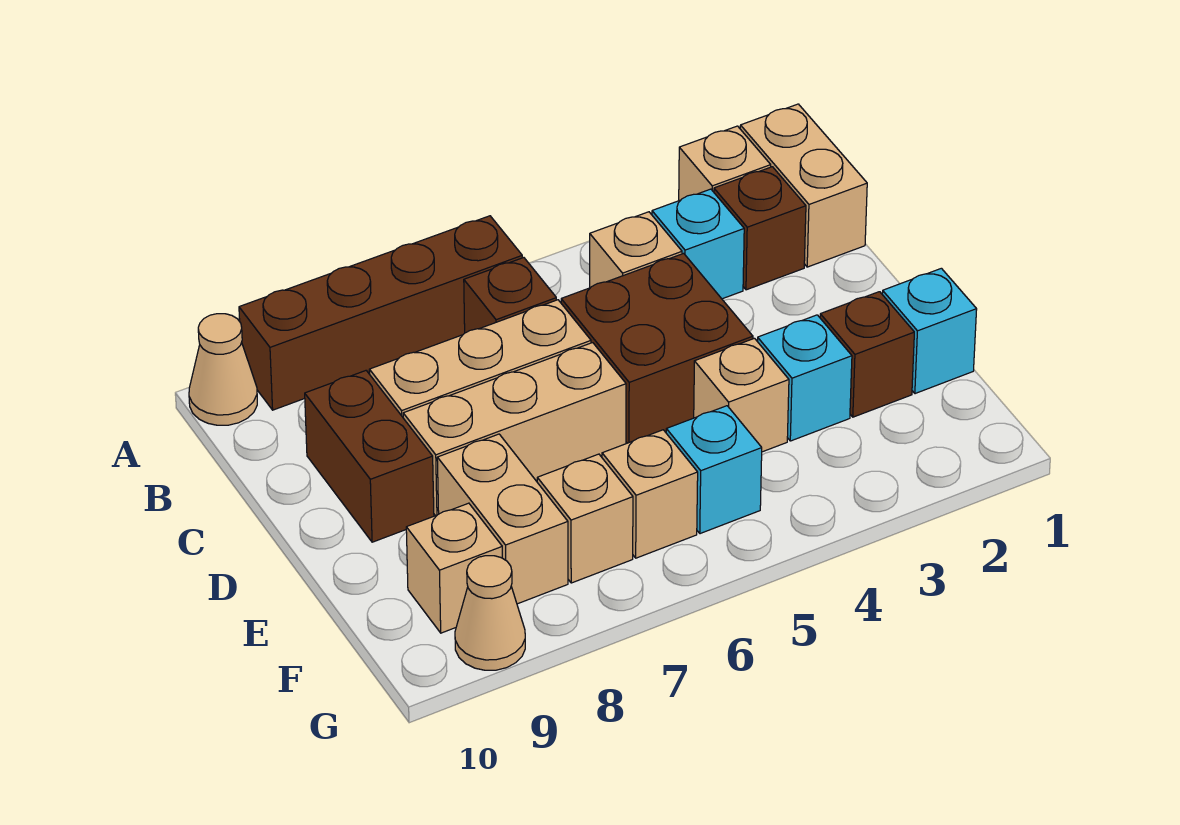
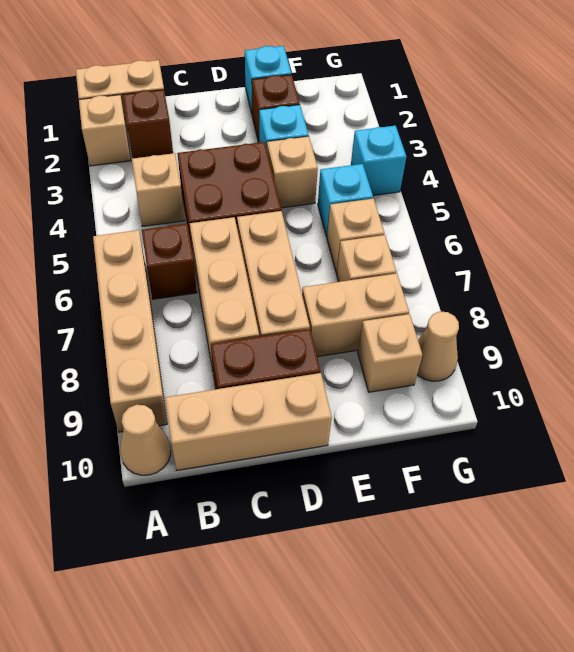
brown brick A6:A9 level 1 -> tan brick A6:A9 level 1
cyan brick B3 level 1 -> cyan brick G4 level 1
none -> tan brick B10:D10 level 1

